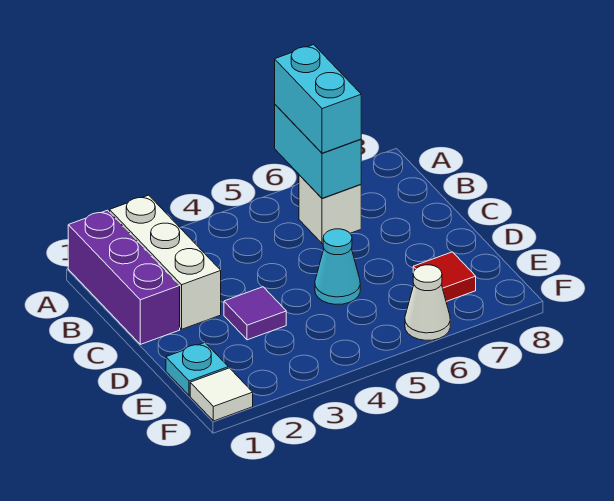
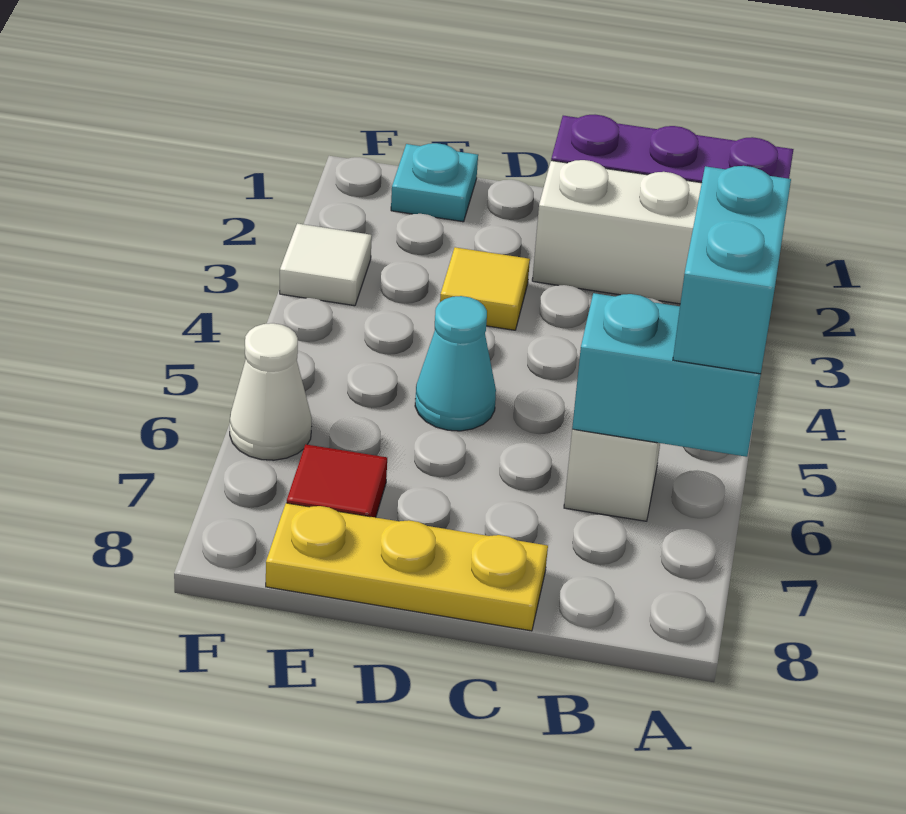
cyan brick A6:B6 level 3 -> cyan brick A5:A6 level 3
none -> yellow plate C8:E8 level 1
purple tile D3 level 1 -> yellow tile D3 level 1
white tile F1 level 1 -> white tile F3 level 1

